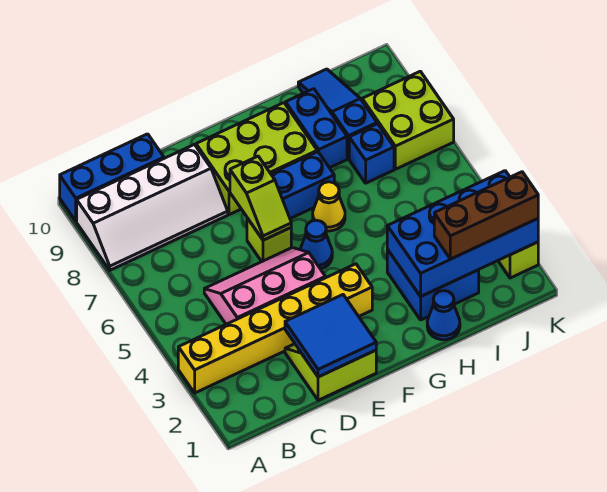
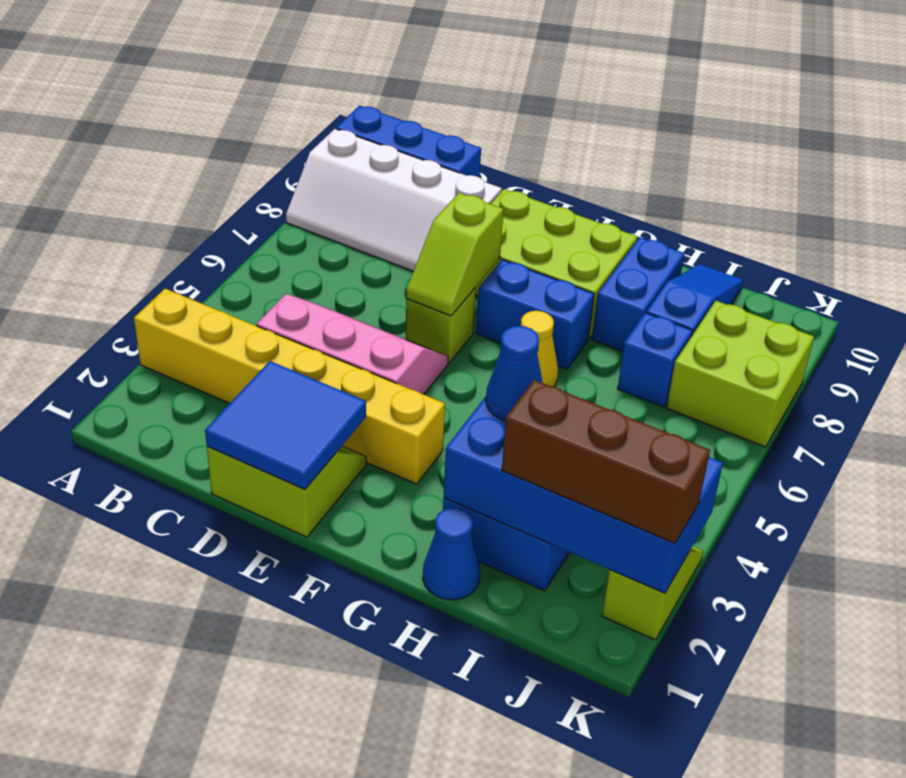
blue cone F5 level 1 -> blue cone H3 level 3

